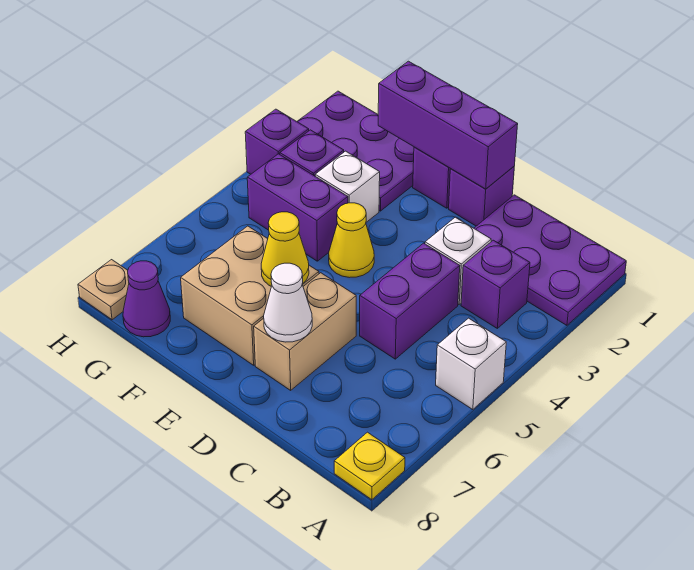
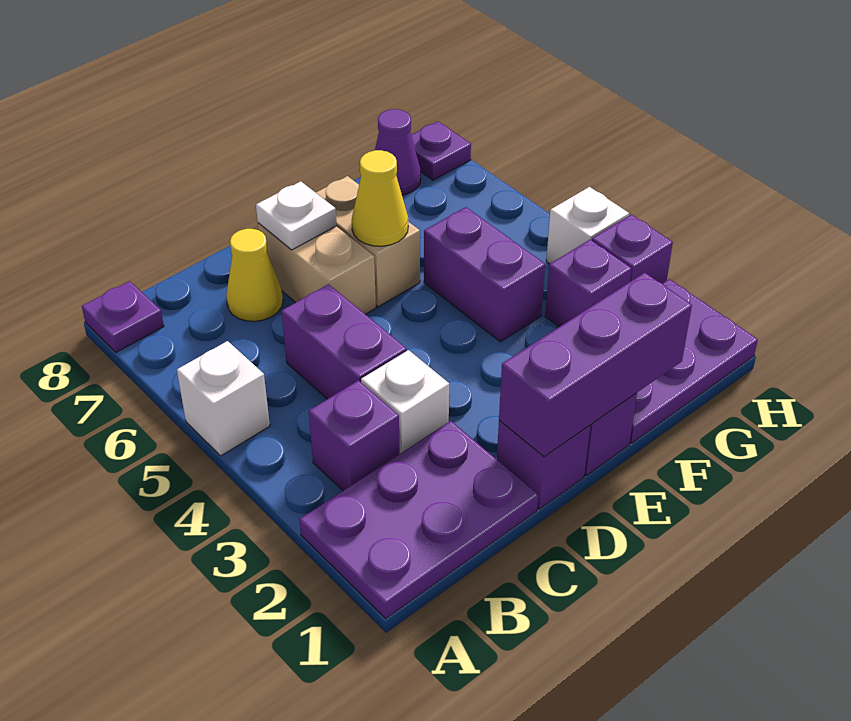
yellow plate A8 level 1 -> purple plate A8 level 1
white cone D7 level 2 -> white plate D7 level 2
yellow cone E4 level 1 -> yellow cone C7 level 1
tan brick E6:F7 level 1 -> tan brick E6:E7 level 1
white brick F3 level 1 -> white brick H4 level 1
purple brick F4:G4 level 1 -> purple brick F4:F5 level 1
tan plate H8 level 1 -> purple plate H8 level 1

